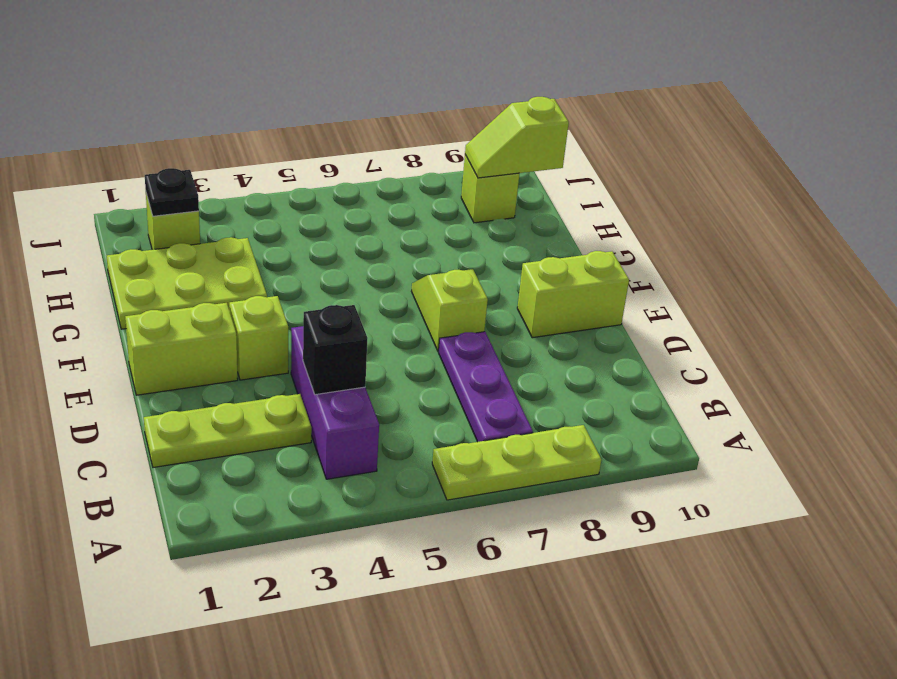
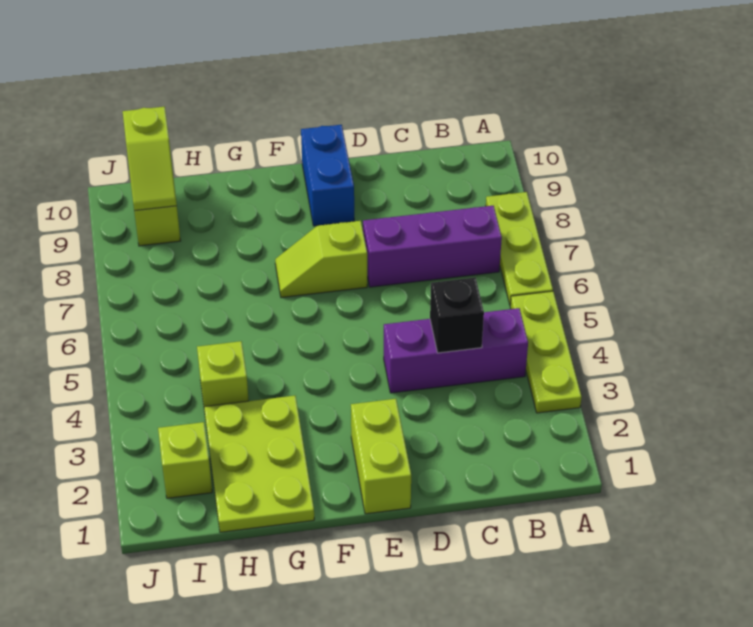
purple plate B7:D7 level 1 -> purple brick B7:D7 level 1
lime plate C1:C3 level 1 -> lime plate A3:A5 level 1
lime brick E3 level 1 -> lime brick H4 level 1
lime brick E9:E10 level 1 -> blue brick E9:E10 level 1
black plate I2 level 2 -> none

